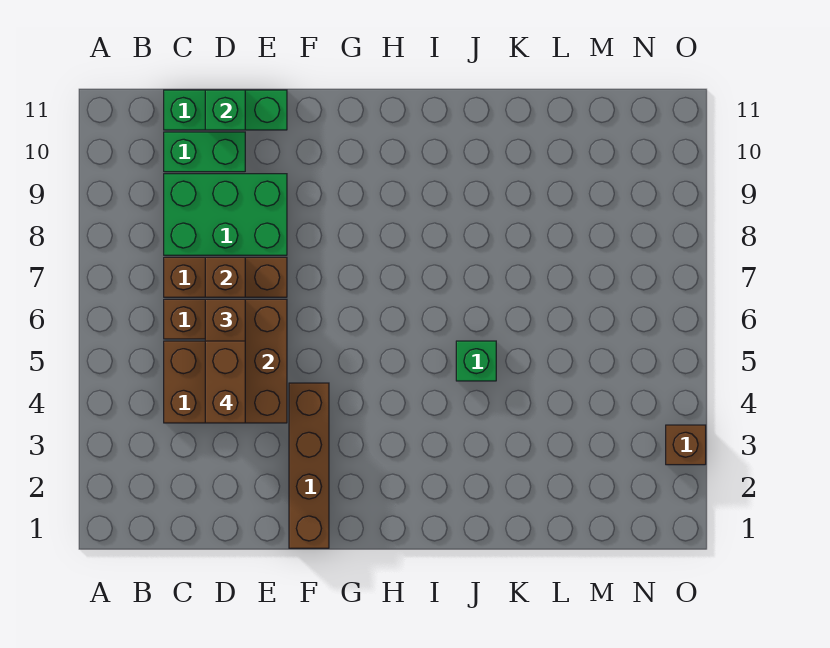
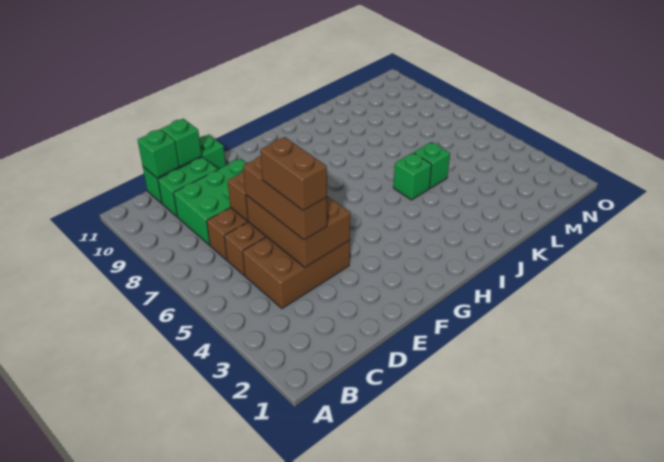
none -> green brick C11 level 2
brown brick F1:F4 level 1 -> none
none -> green brick K5 level 1
brown brick O3 level 1 -> none

